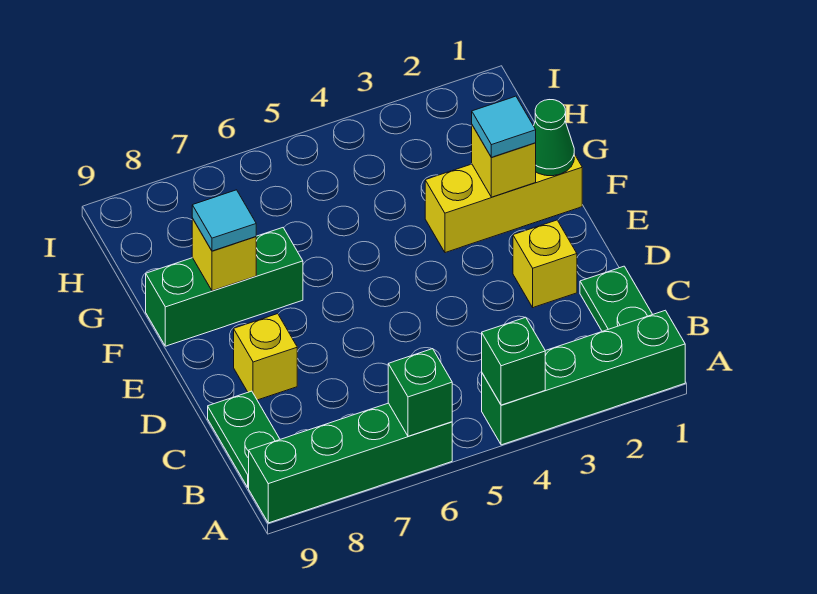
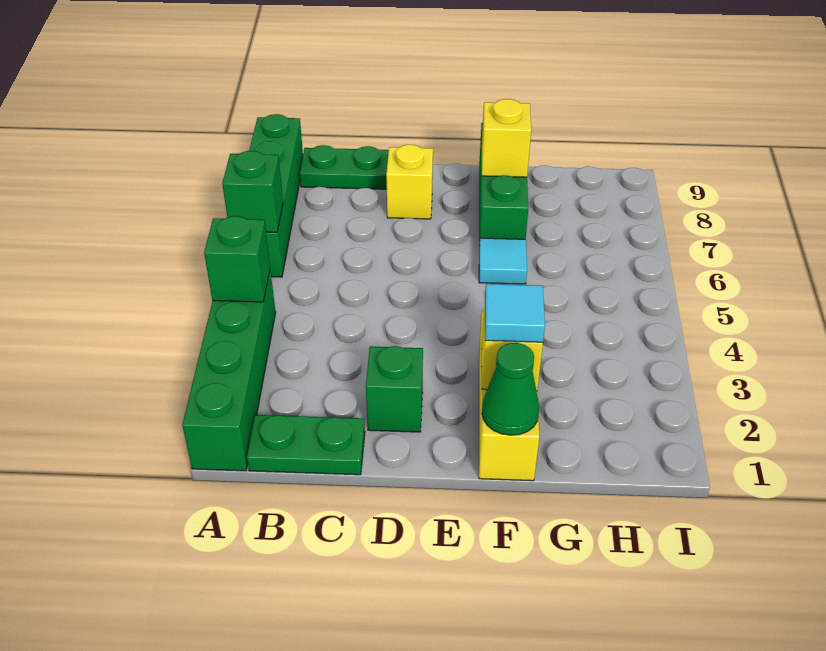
yellow brick D2 level 1 -> green brick D2 level 1
cyan tile F8 level 3 -> cyan tile F6 level 1

